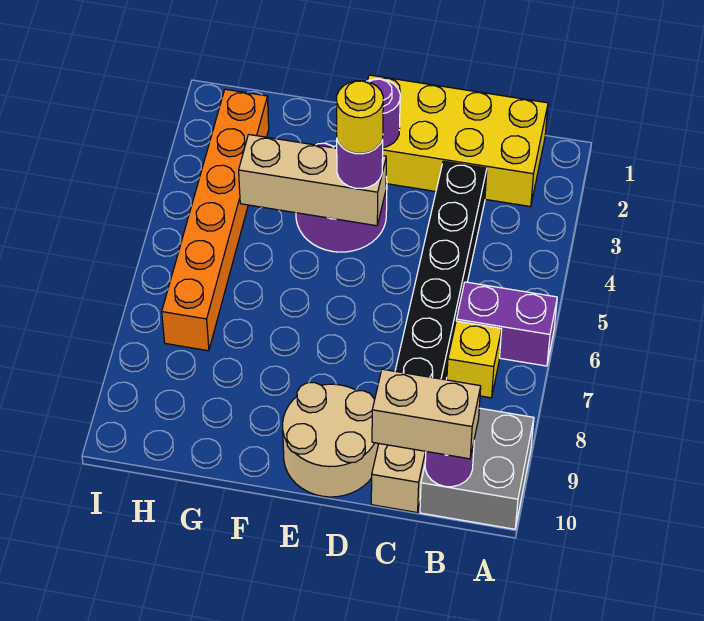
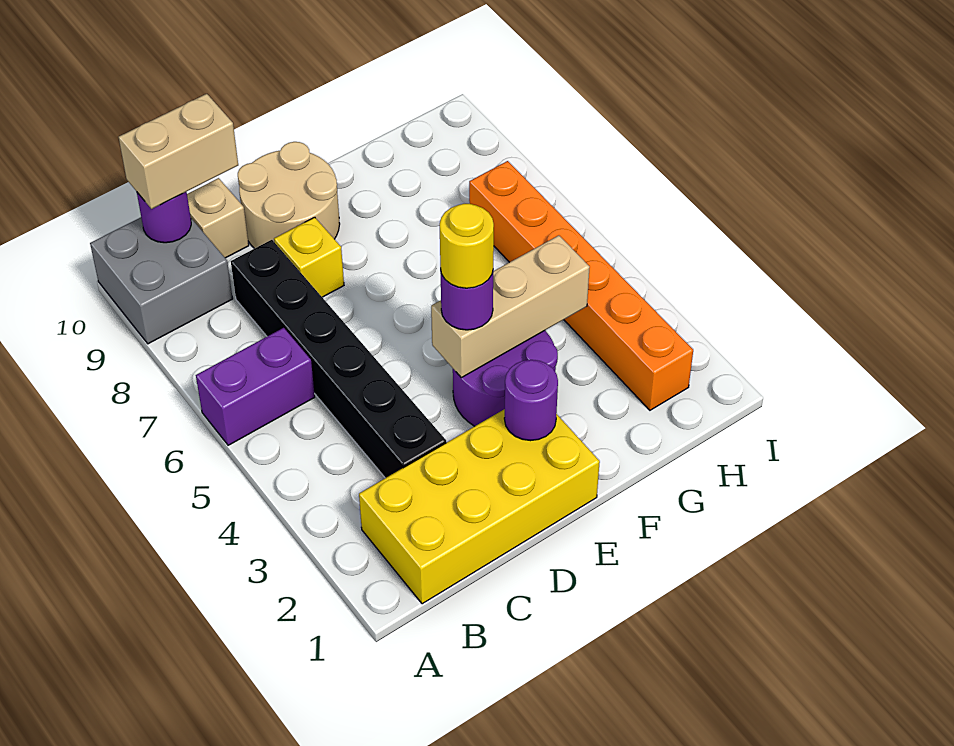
yellow brick B7 level 1 -> yellow brick D8 level 1

